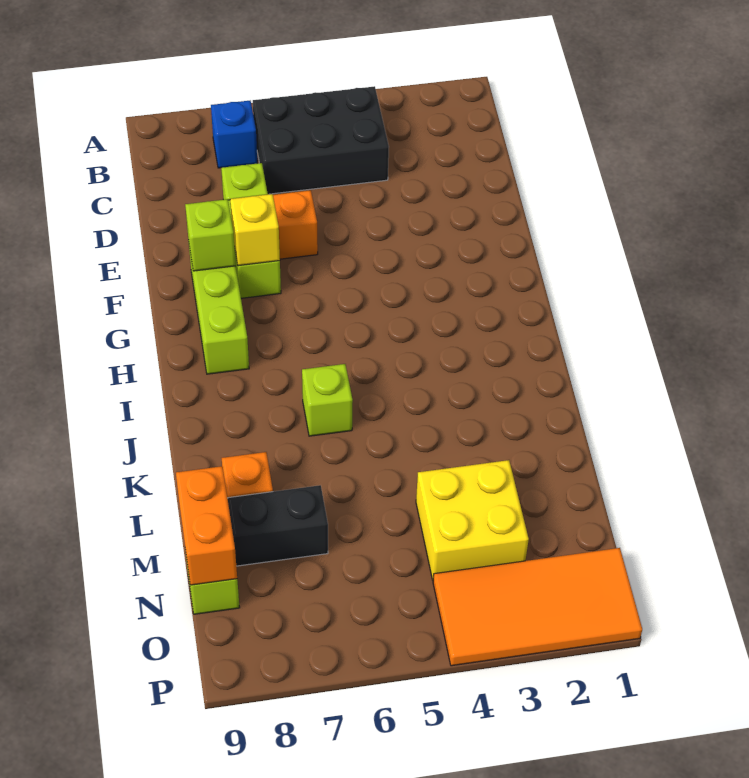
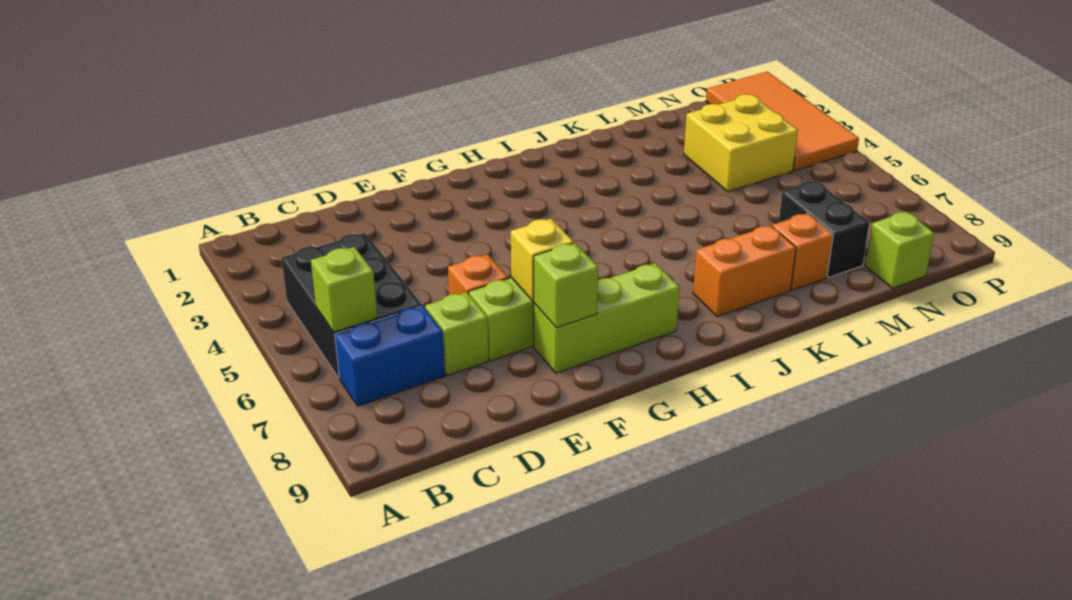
blue brick B7 level 1 -> blue brick B7:C7 level 1
lime brick J6 level 1 -> lime brick B6 level 2
orange brick M9:N9 level 2 -> orange brick J8:K8 level 1

